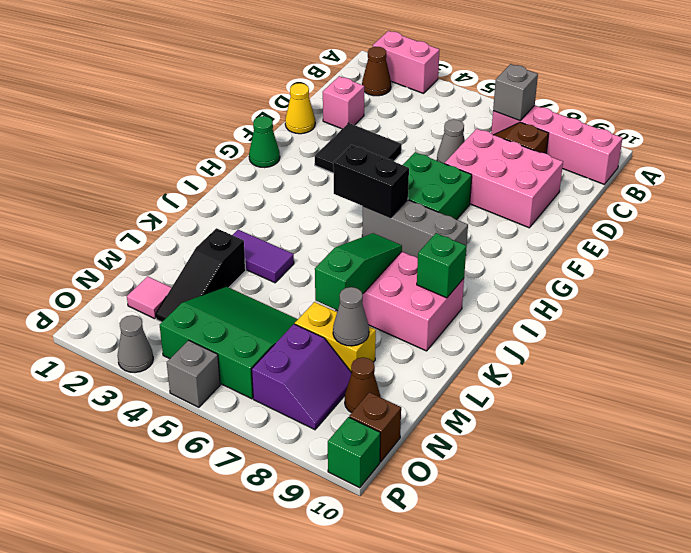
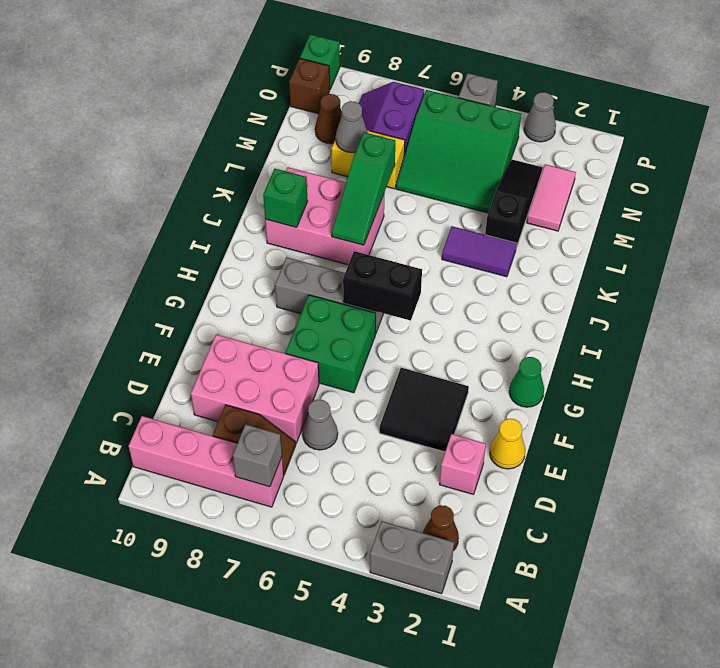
pink brick A2:A3 level 1 -> grey brick A2:A3 level 1
pink tile N2 level 1 -> pink tile M2:N2 level 1

